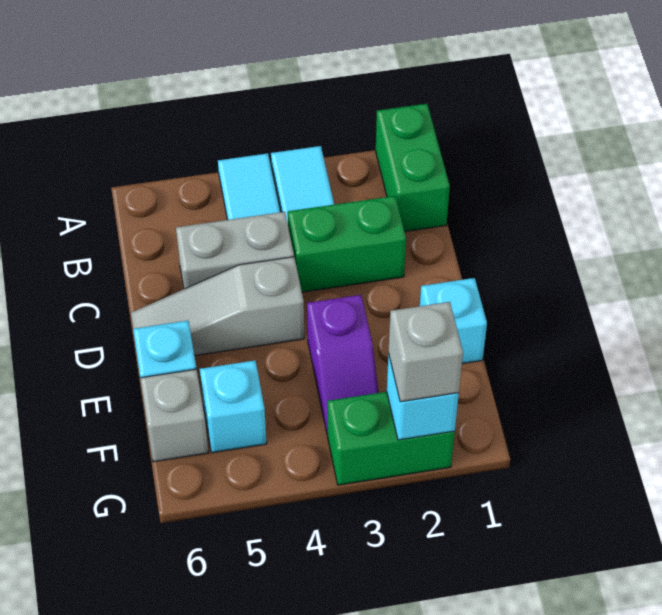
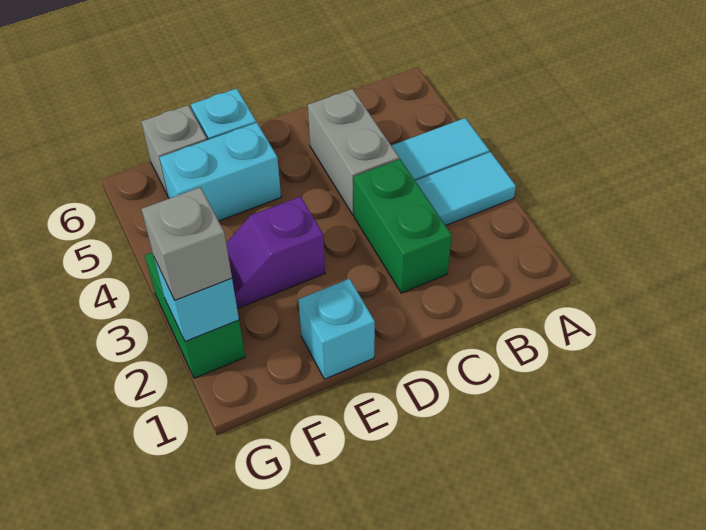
green brick A1:B1 level 1 -> none
grey slope D4:D6 level 1 top 4 -> none
cyan brick F5 level 1 -> cyan brick E5:F5 level 1

